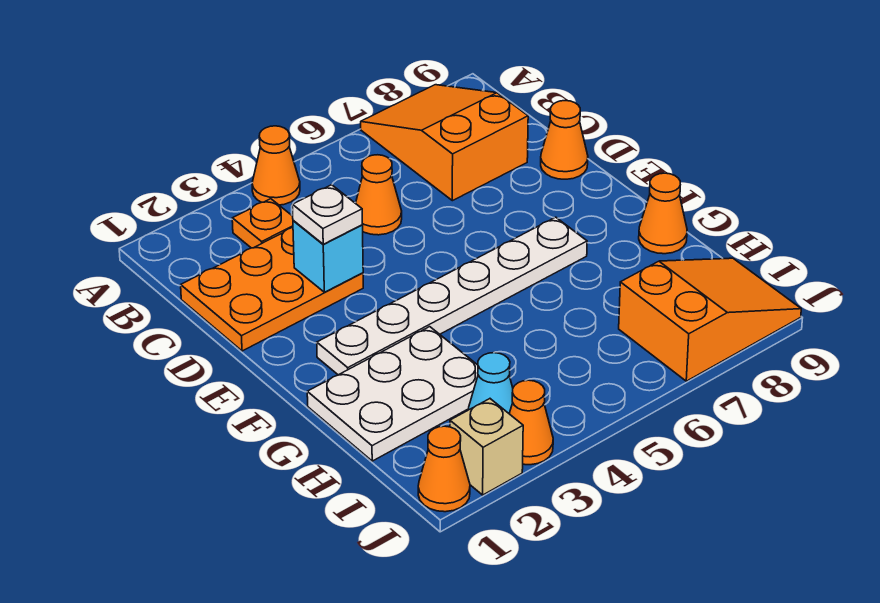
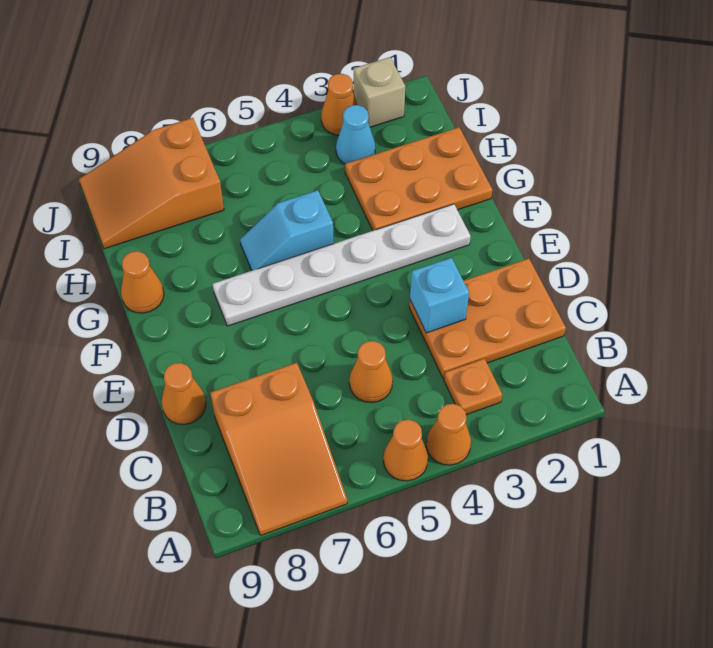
white plate D3 level 3 -> none
white plate G1:H3 level 1 -> orange plate G1:H3 level 1
none -> cyan slope G5:G6 level 1 top 5
orange cone J1 level 1 -> orange cone A5 level 1

